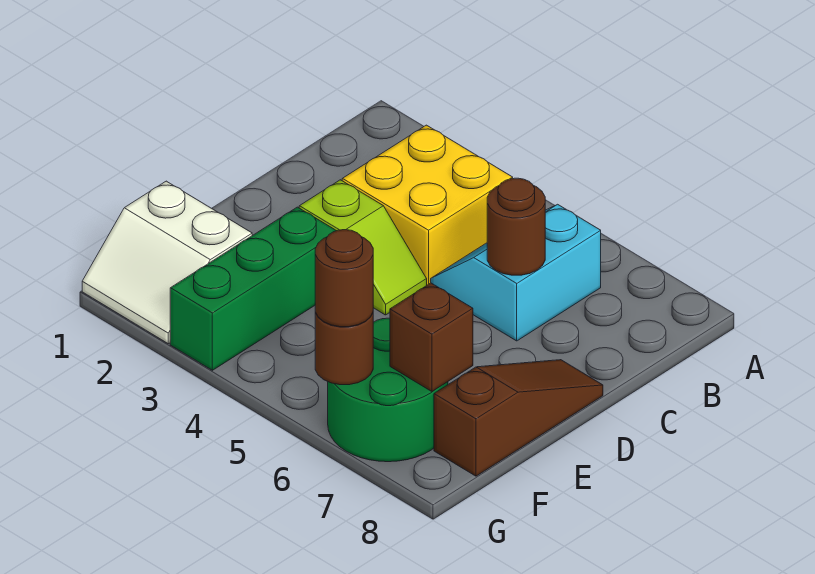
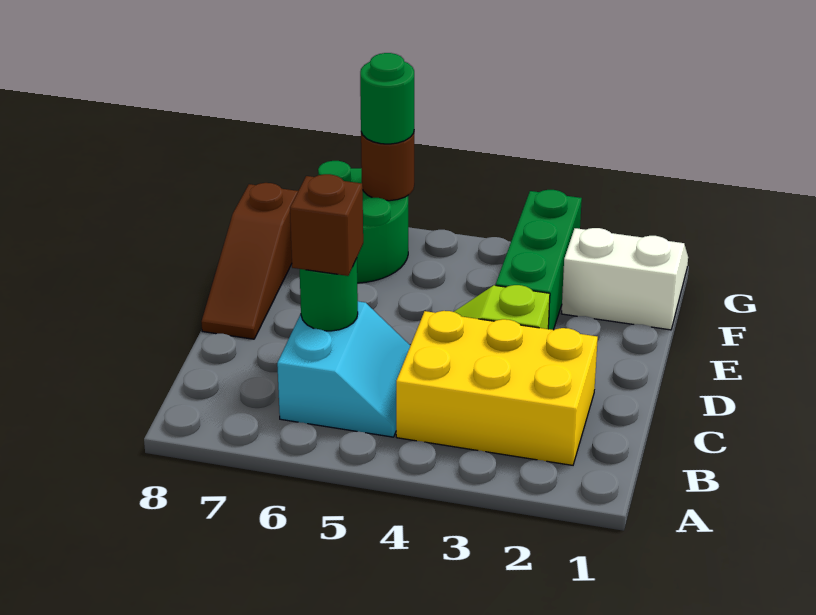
yellow brick B3:C4 level 1 -> yellow brick B2:C4 level 1
brown round brick C6 level 2 -> green round brick C6 level 2
brown brick F7 level 2 -> brown brick C6 level 3
brown round brick G6 level 3 -> green round brick G6 level 3

